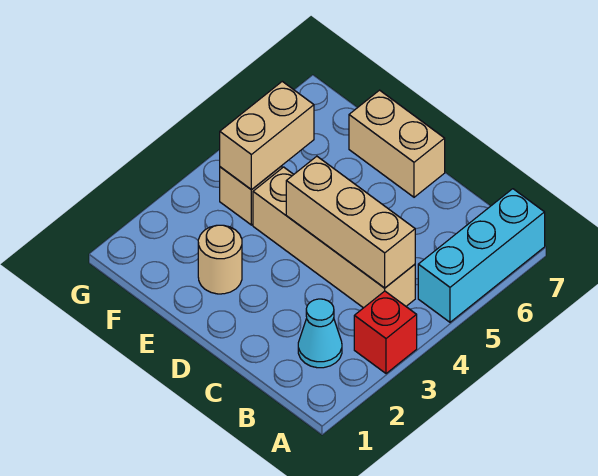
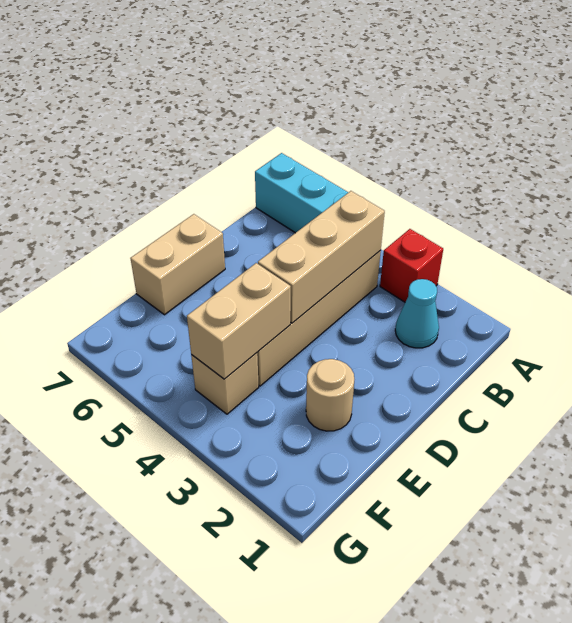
tan brick F4:F5 level 2 -> tan brick E4:F4 level 2

